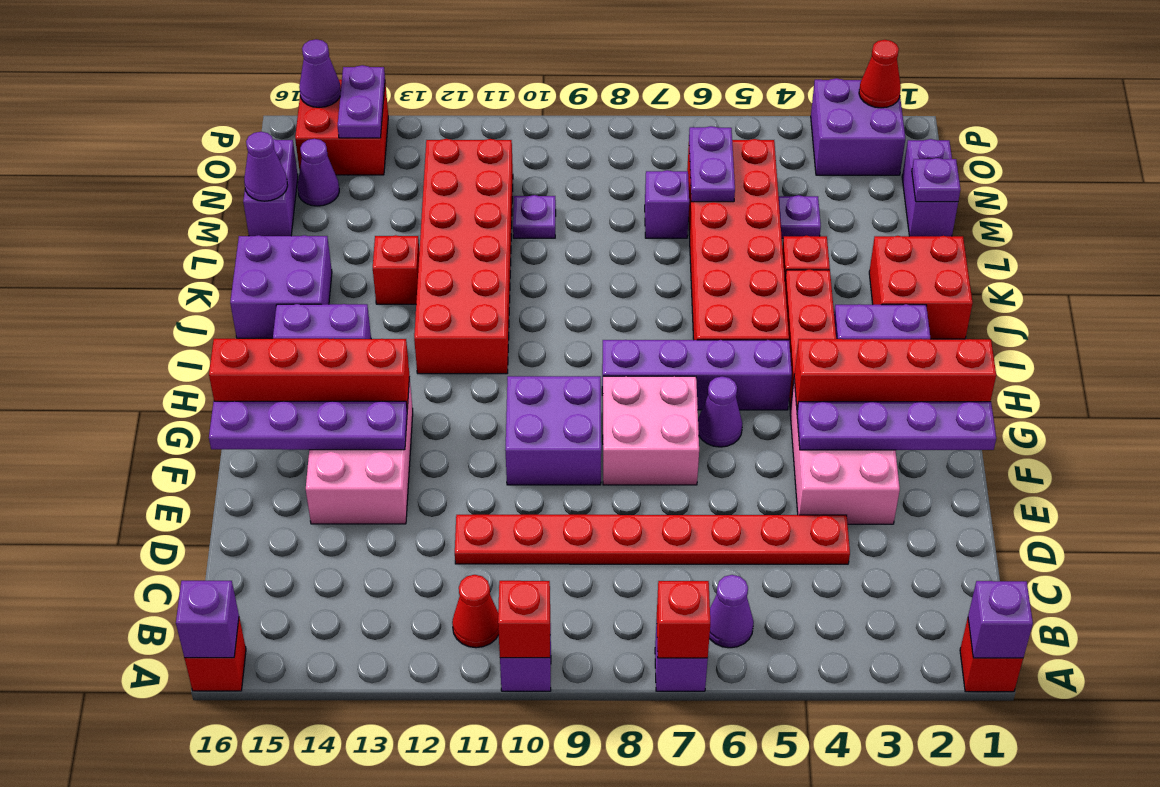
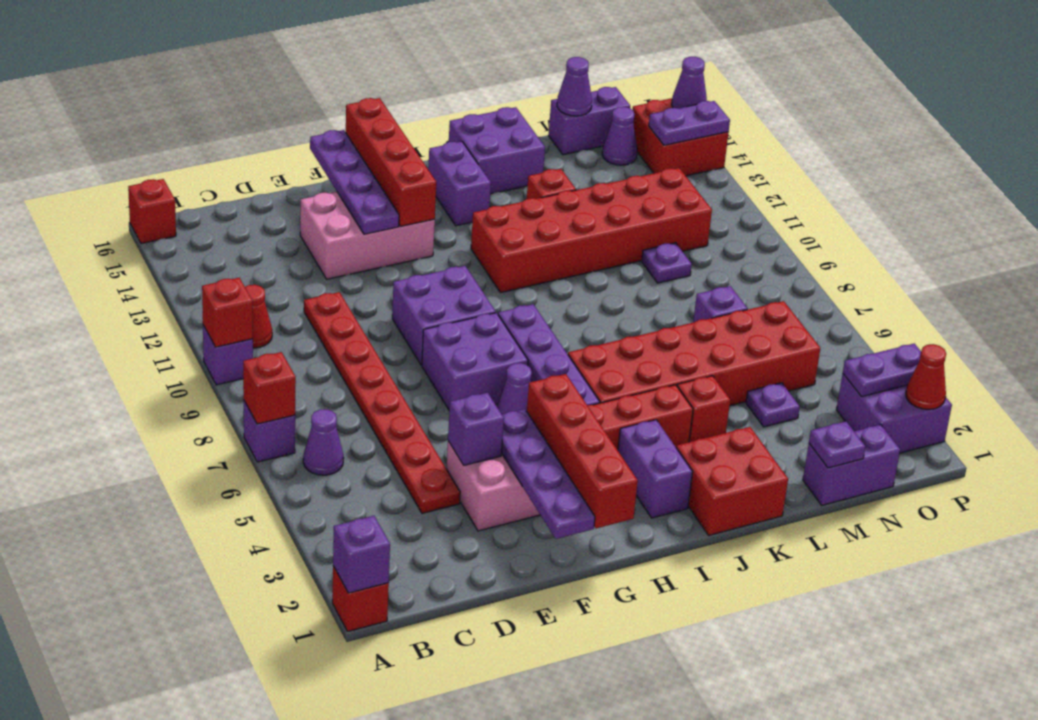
purple brick A16 level 2 -> purple brick E4 level 2
pink brick F7:G8 level 1 -> purple brick F7:G8 level 1
purple plate M6:N6 level 2 -> purple plate O3:P3 level 2

